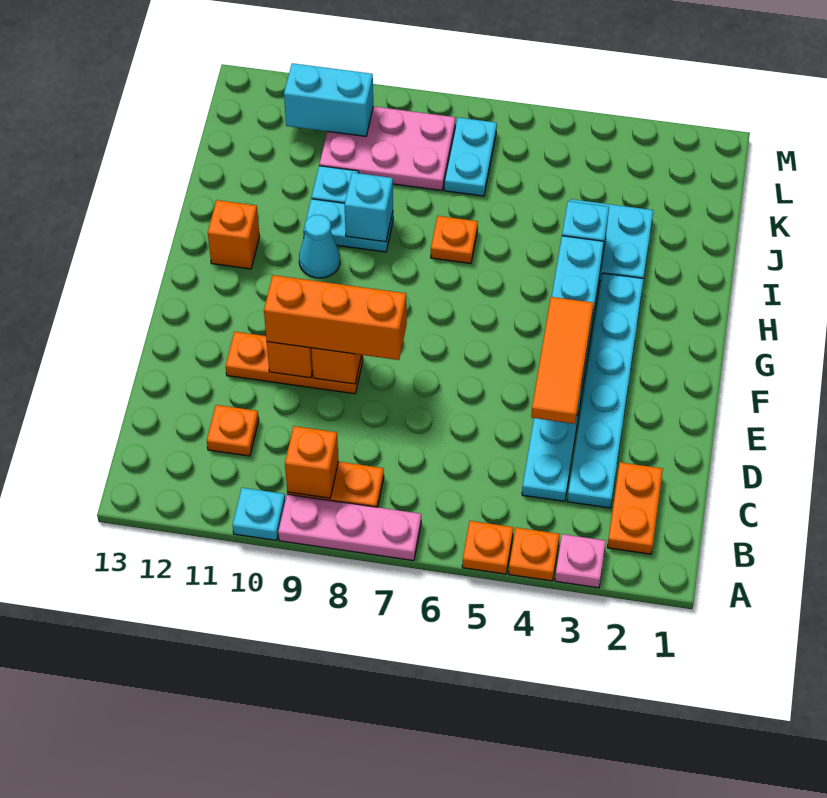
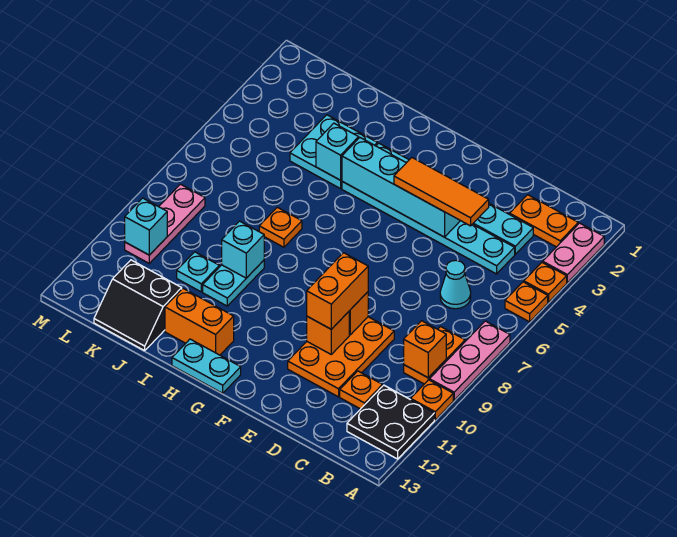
pink plate A3 level 1 -> pink plate A2:A3 level 1
cyan plate A10 level 1 -> orange plate A10 level 1
none -> black plate A11:B12 level 1
orange brick E8:E10 level 3 -> orange brick E9:E10 level 3
orange plate E9:E11 level 1 -> orange plate D9:E11 level 1
cyan cone H10 level 1 -> cyan cone C6 level 1
orange brick H12 level 1 -> orange brick H12:I12 level 1
none -> black slope J12:K13 level 1 top 12
cyan plate K7:L7 level 1 -> cyan plate G13:H13 level 1
pink plate K8:L10 level 1 -> pink plate L8:L10 level 1
cyan brick L10:L11 level 2 -> cyan brick L10 level 2

